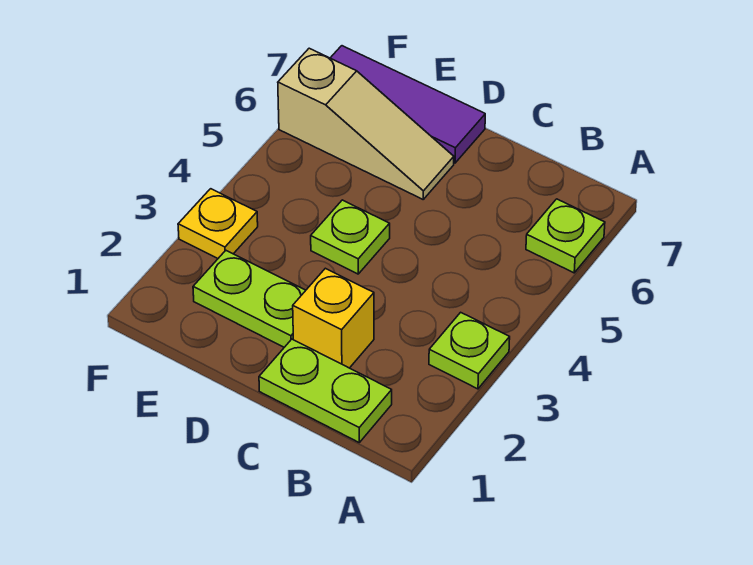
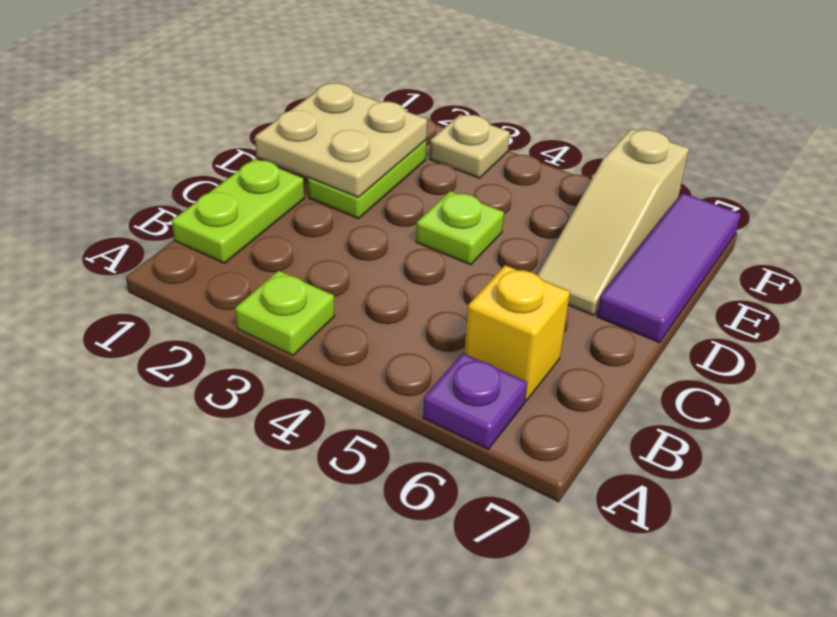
lime plate A6 level 1 -> purple plate A6 level 1
yellow brick C2 level 1 -> yellow brick B6 level 1
none -> tan plate D1:E2 level 2
yellow plate F3 level 1 -> tan plate F3 level 1

